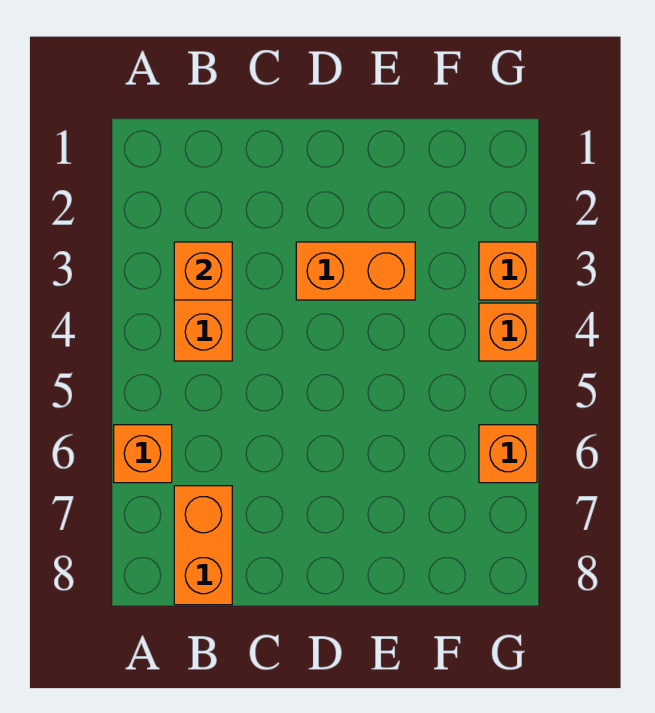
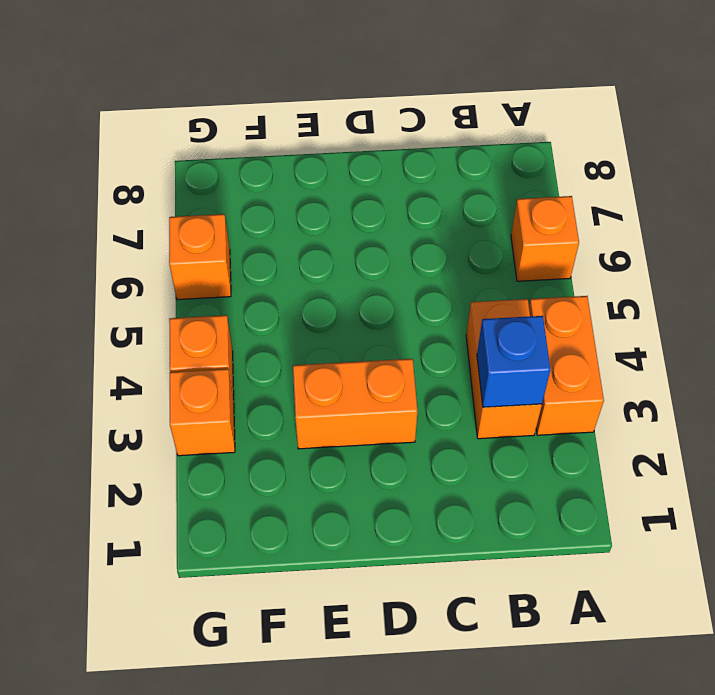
orange brick B3 level 2 -> blue brick B3 level 2
orange brick B7:B8 level 1 -> orange brick A3:A4 level 1

